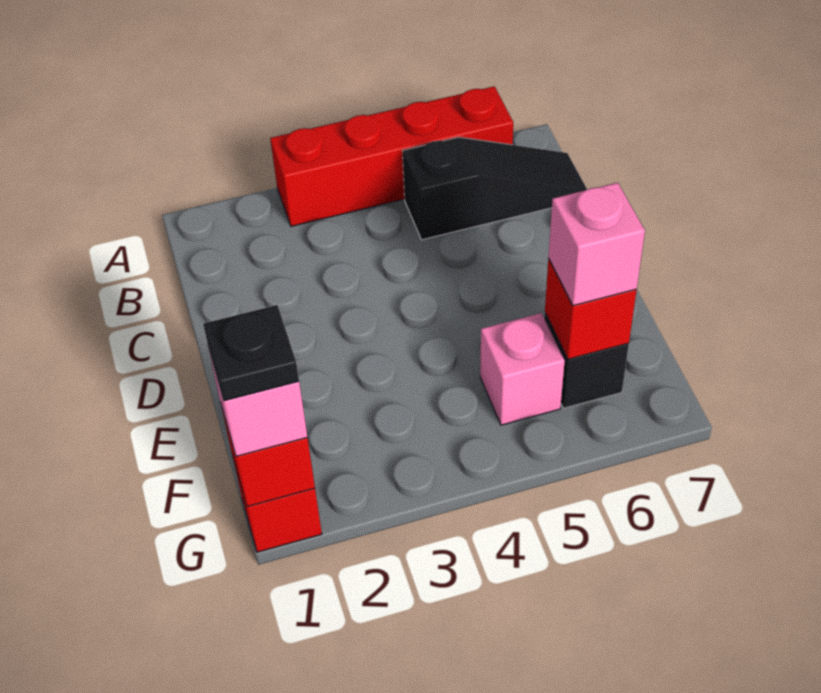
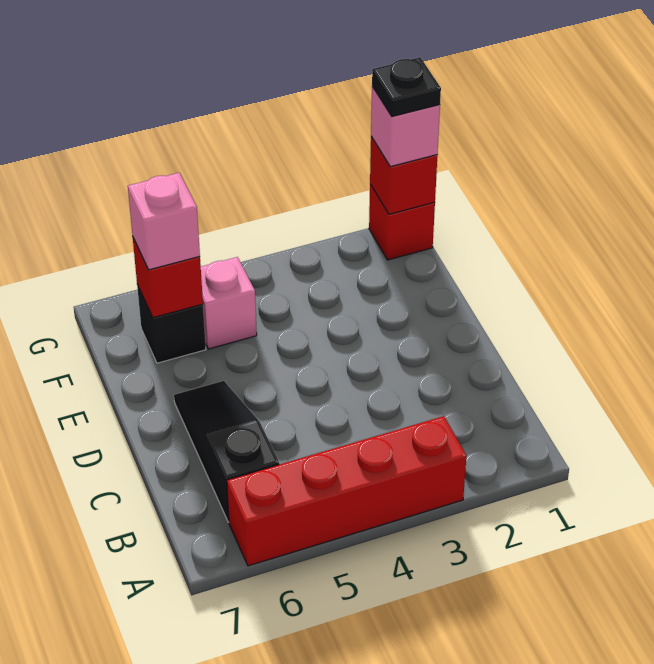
black slope B5:B7 level 1 top 5 -> black slope B6:D6 level 1 top B

